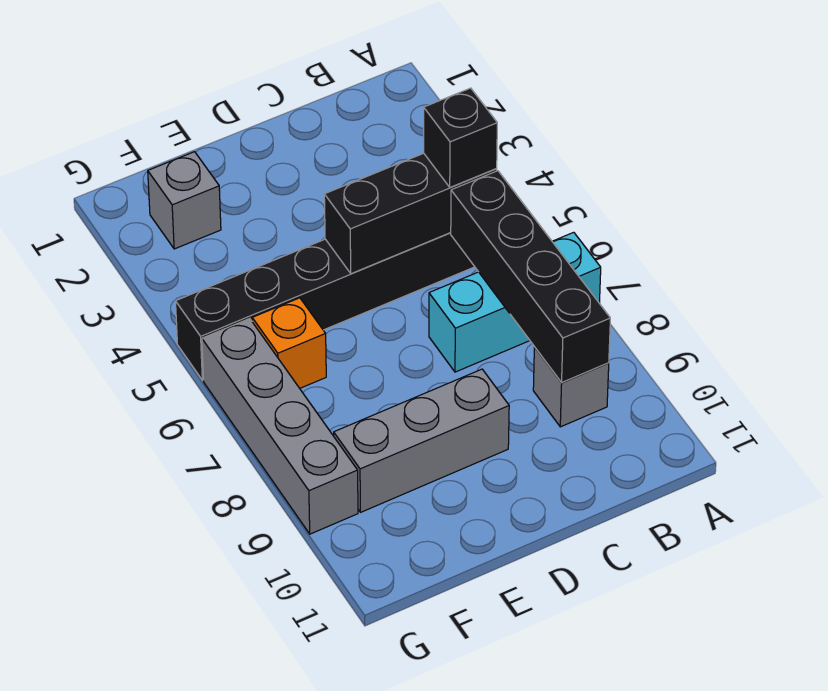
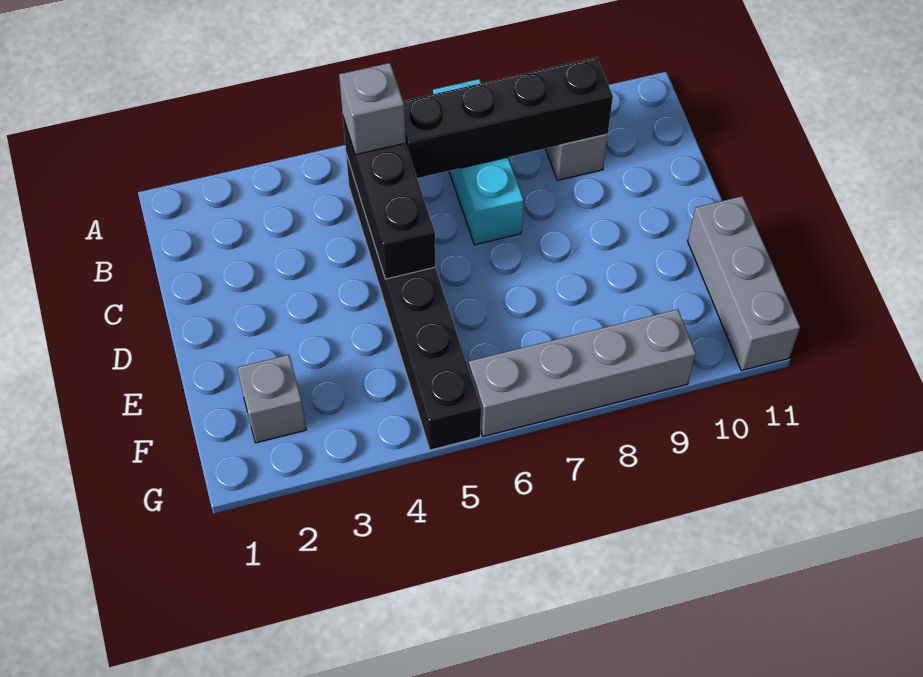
black brick B5 level 3 -> grey brick B5 level 3
grey brick D9:F9 level 1 -> grey brick E11:G11 level 1
orange brick F6 level 1 -> none

